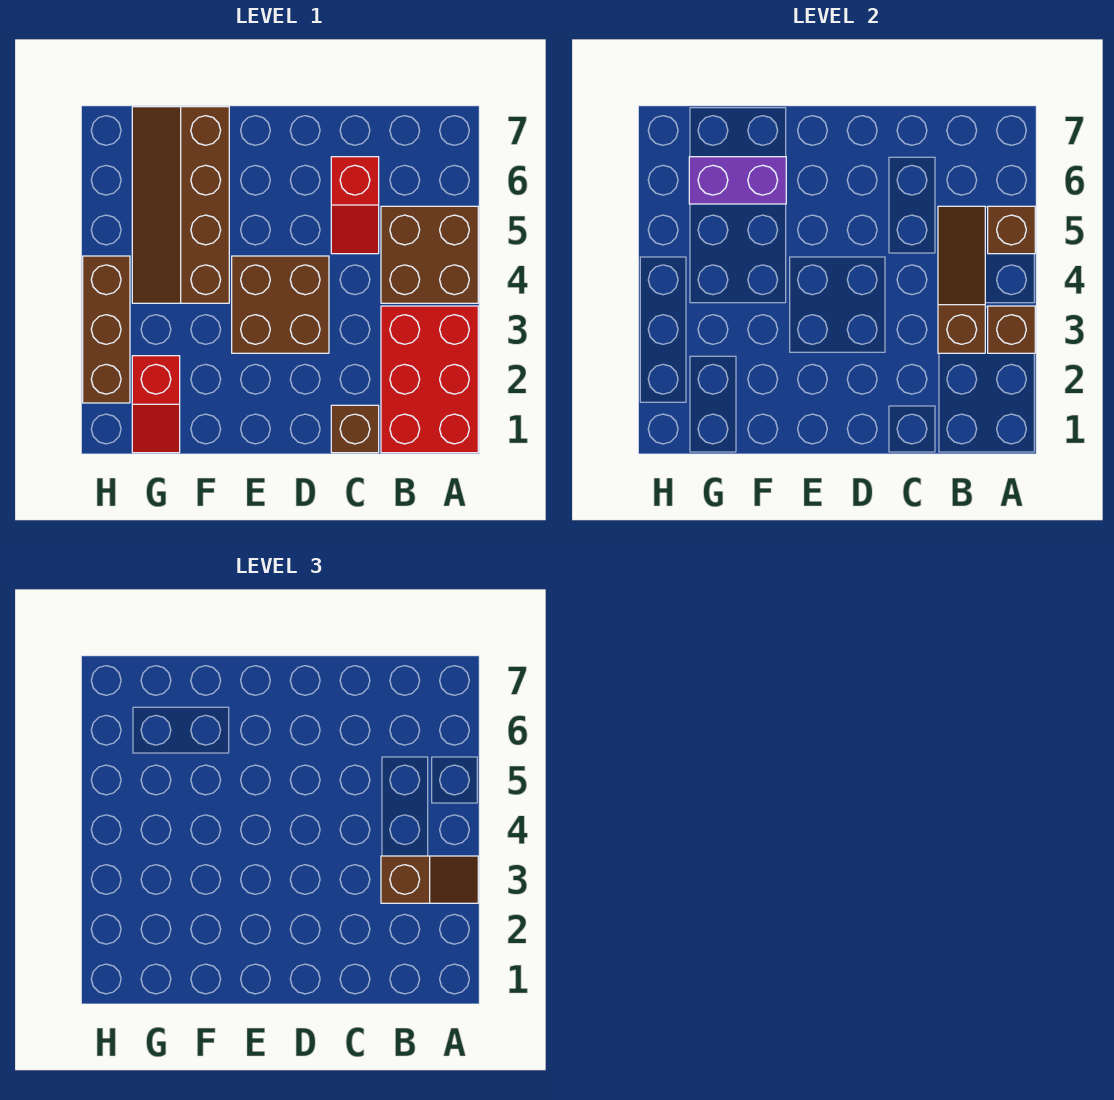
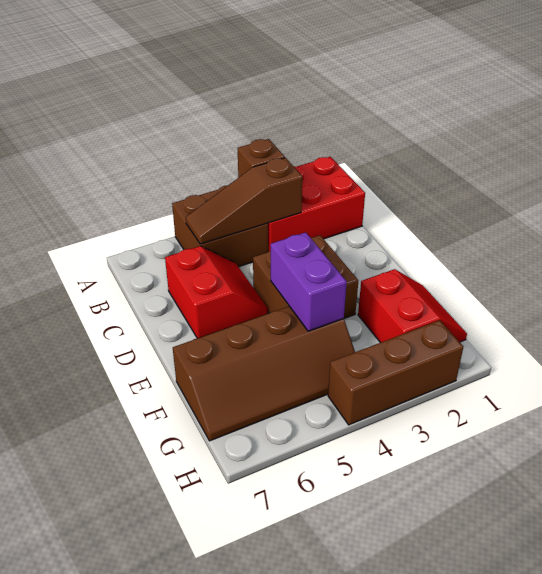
brown slope A3:B3 level 3 top B -> none
brown brick A5 level 2 -> none
brown brick C1 level 1 -> none
red slope C5:C6 level 1 top 6 -> red slope C5:D6 level 1 top 6
purple brick F6:G6 level 2 -> purple brick E4:F4 level 2
red slope G1:G2 level 1 top 2 -> red slope F1:G2 level 1 top 2

